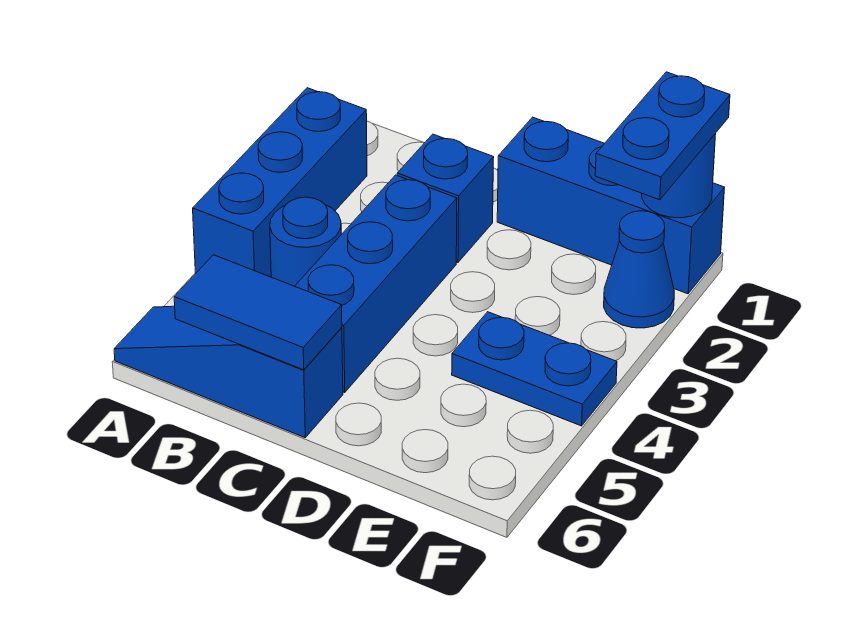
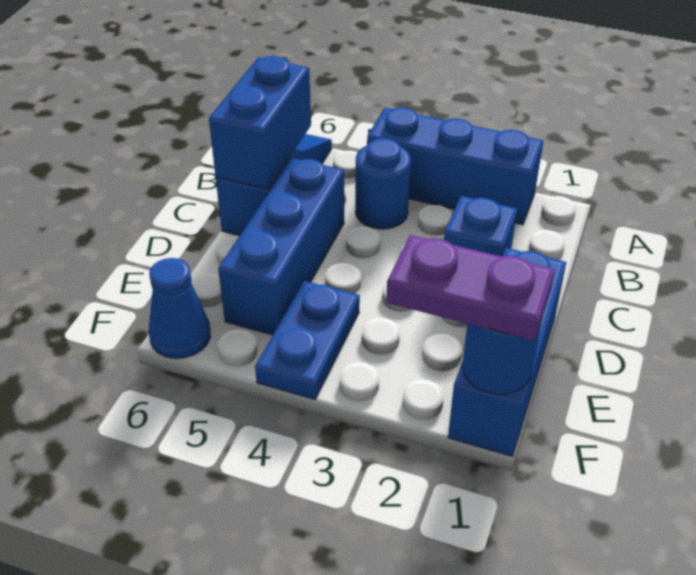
blue tile B6:C6 level 2 -> blue brick B6:C6 level 2
blue brick C3:C5 level 1 -> blue brick C5:E5 level 1
blue plate F1:F2 level 3 -> purple plate F1:F2 level 3
blue cone F2 level 1 -> blue cone F6 level 1

